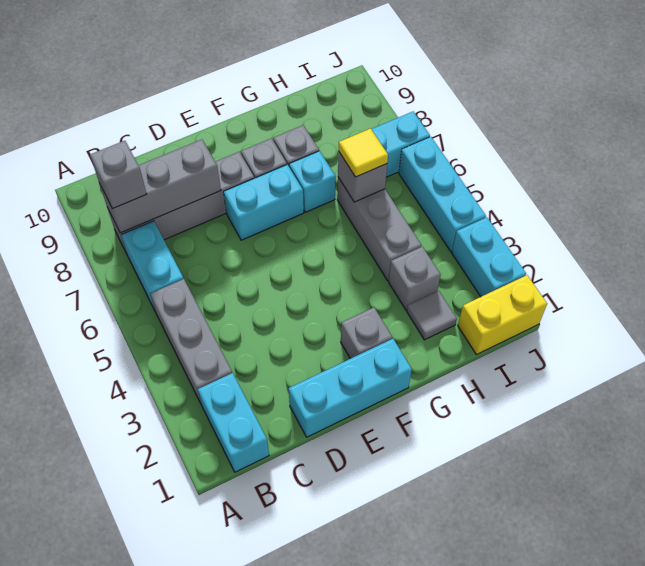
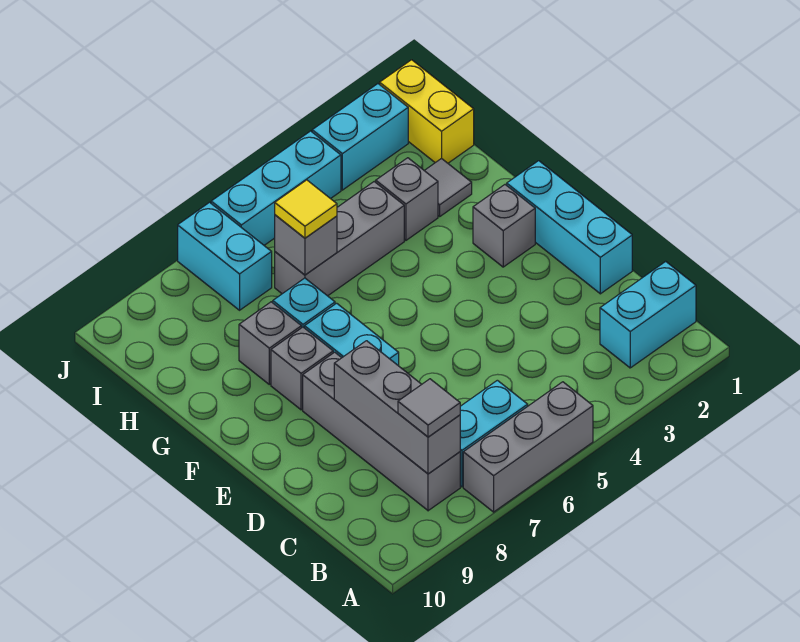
grey brick B3:B5 level 1 -> grey brick A5:A7 level 1
grey brick B8 level 3 -> grey tile B8 level 3

